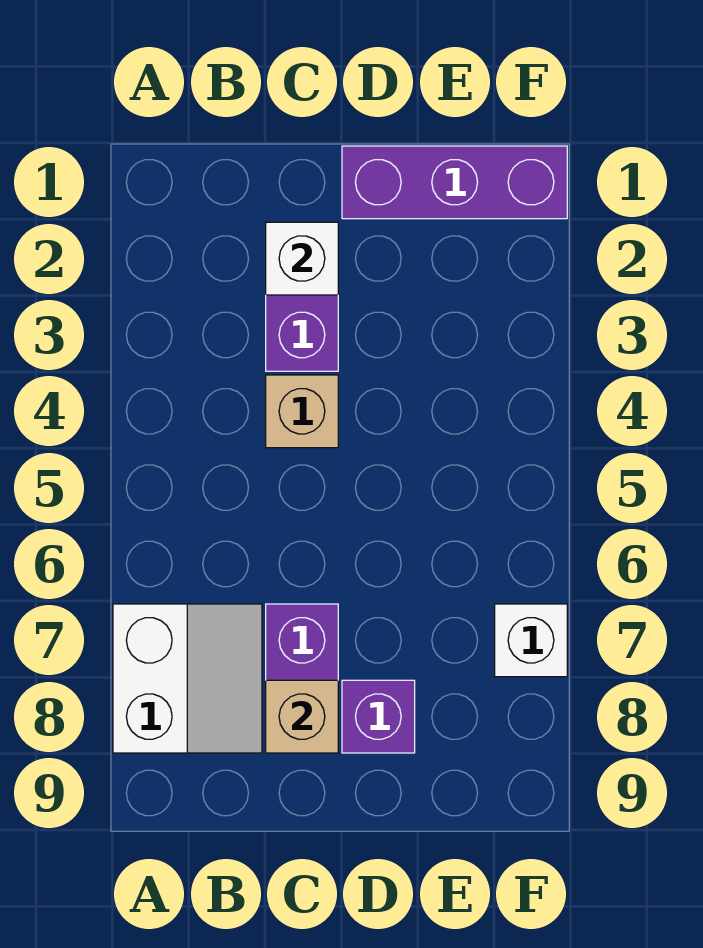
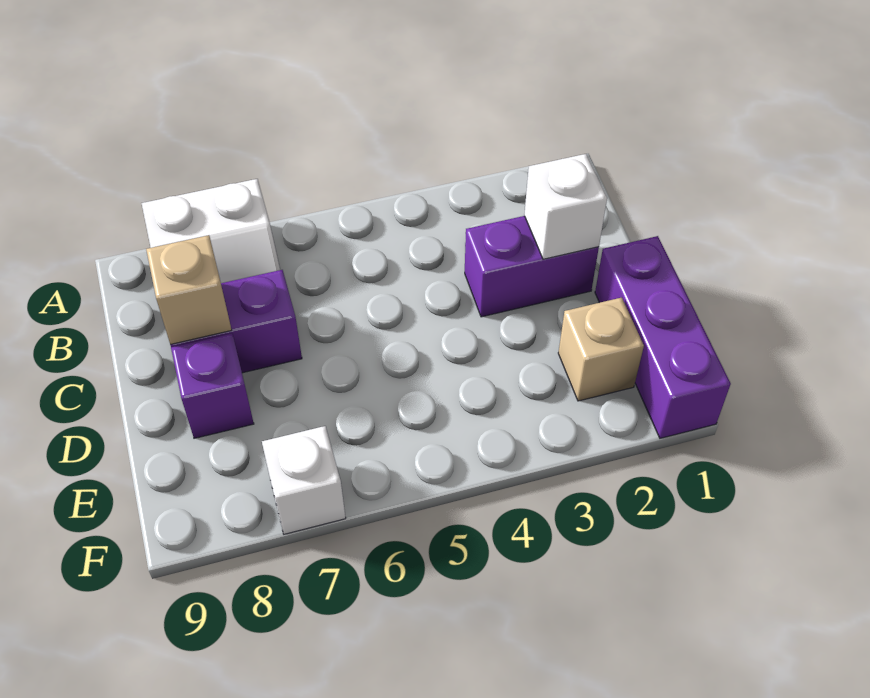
tan brick C4 level 1 -> tan brick E2 level 1

